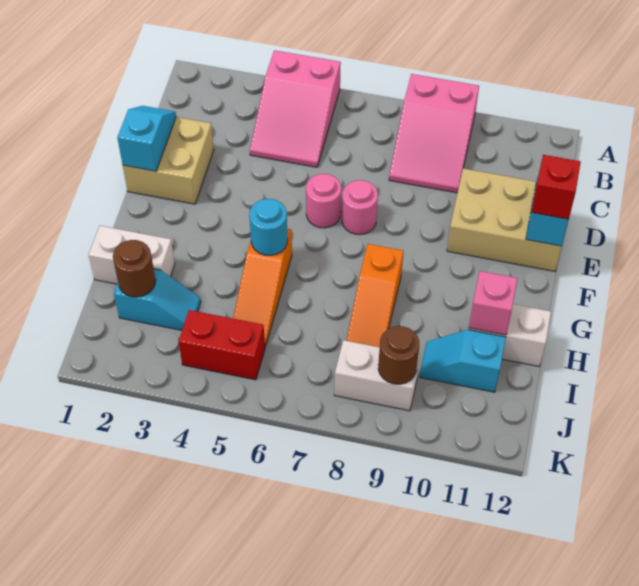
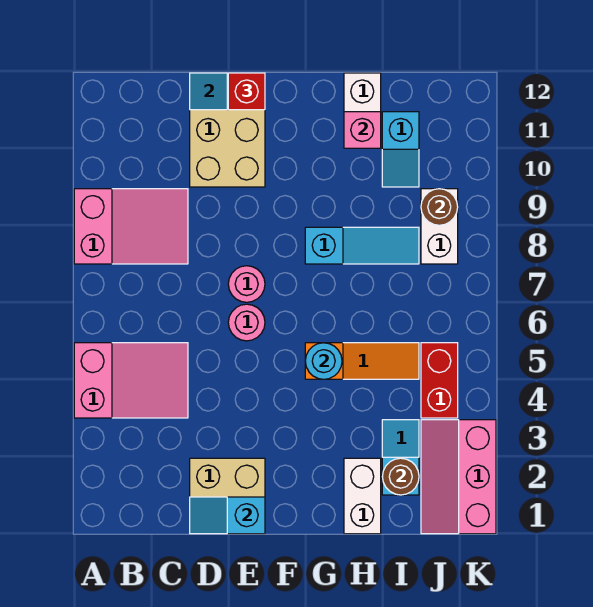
orange slope G8:I8 level 1 top G -> cyan slope G8:I8 level 1 top G
none -> pink slope J1:K3 level 1 top K

